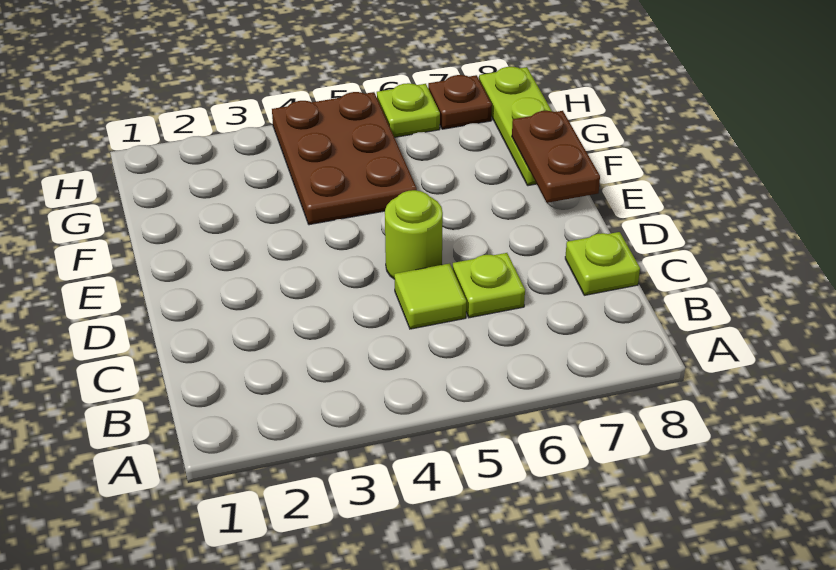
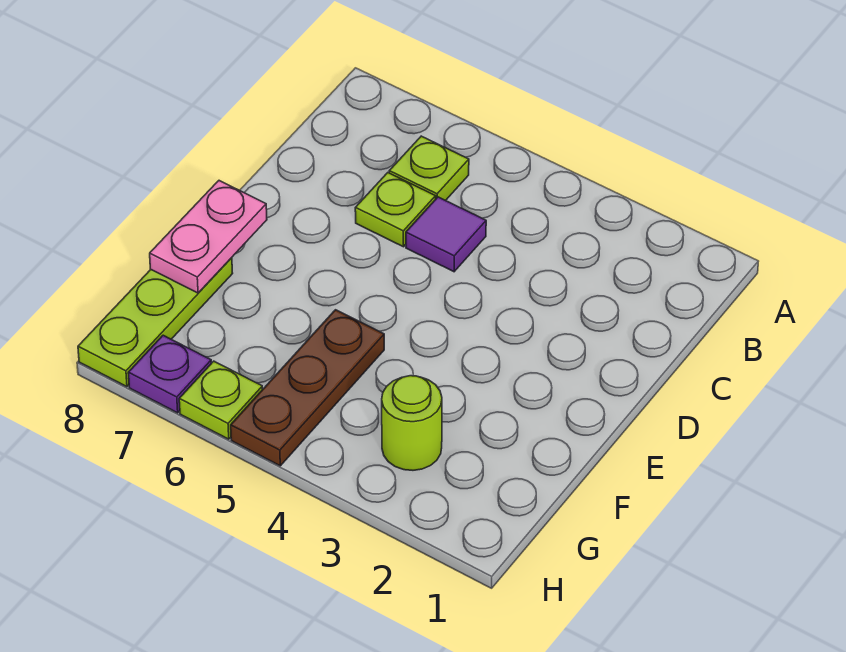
lime tile C5 level 1 -> purple tile C5 level 1
lime plate C8 level 1 -> lime plate B6 level 1
lime round brick D5 level 1 -> lime round brick G3 level 1
brown plate E8:F8 level 2 -> pink plate E8:F8 level 2
brown plate F4:H5 level 1 -> brown plate F5:H5 level 1
brown plate H7 level 1 -> purple plate H7 level 1

